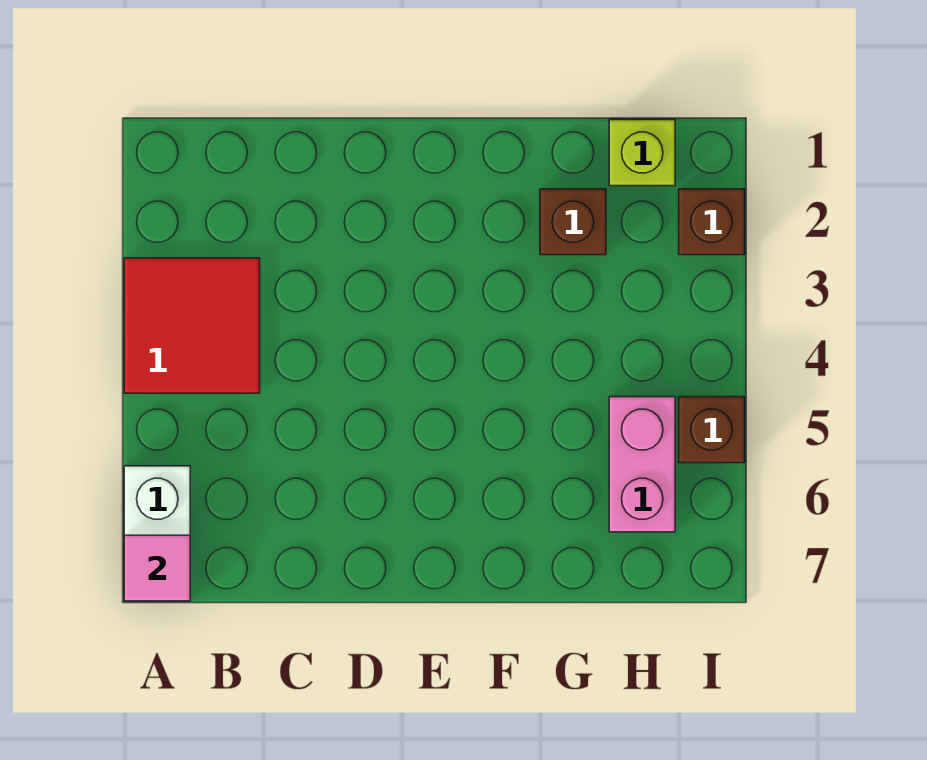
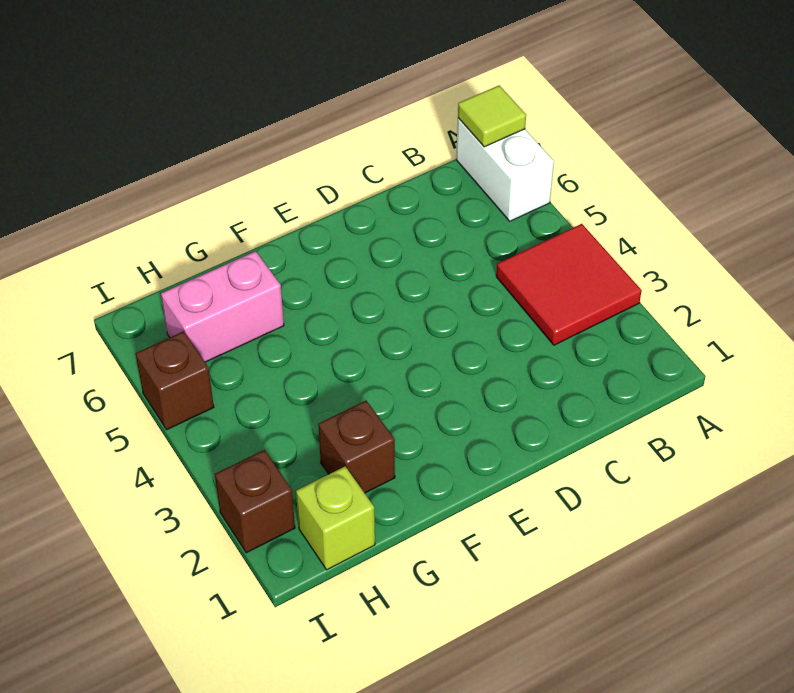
pink tile A7 level 2 -> lime tile A7 level 2
pink brick H5:H6 level 1 -> pink brick G6:H6 level 1

